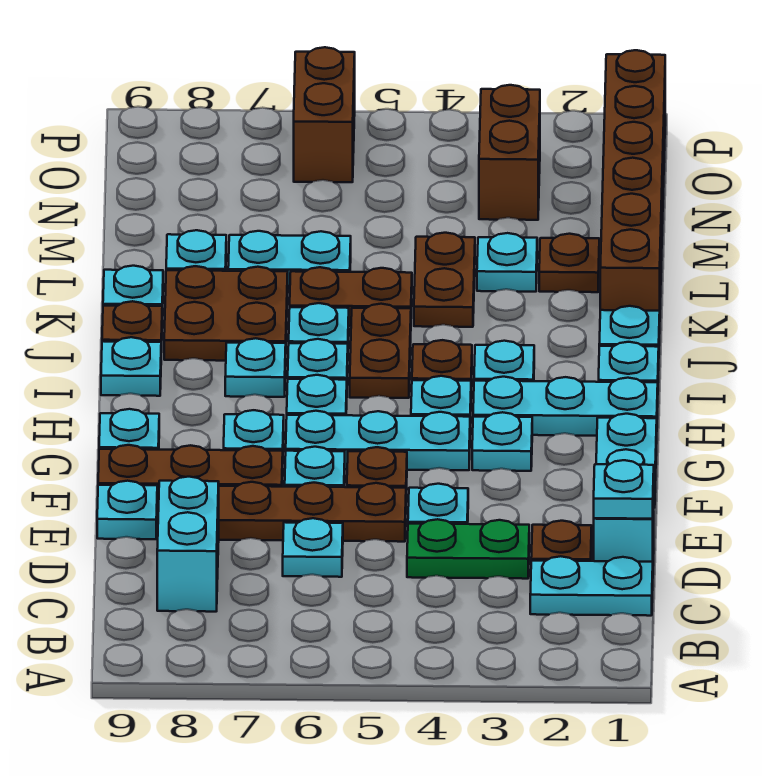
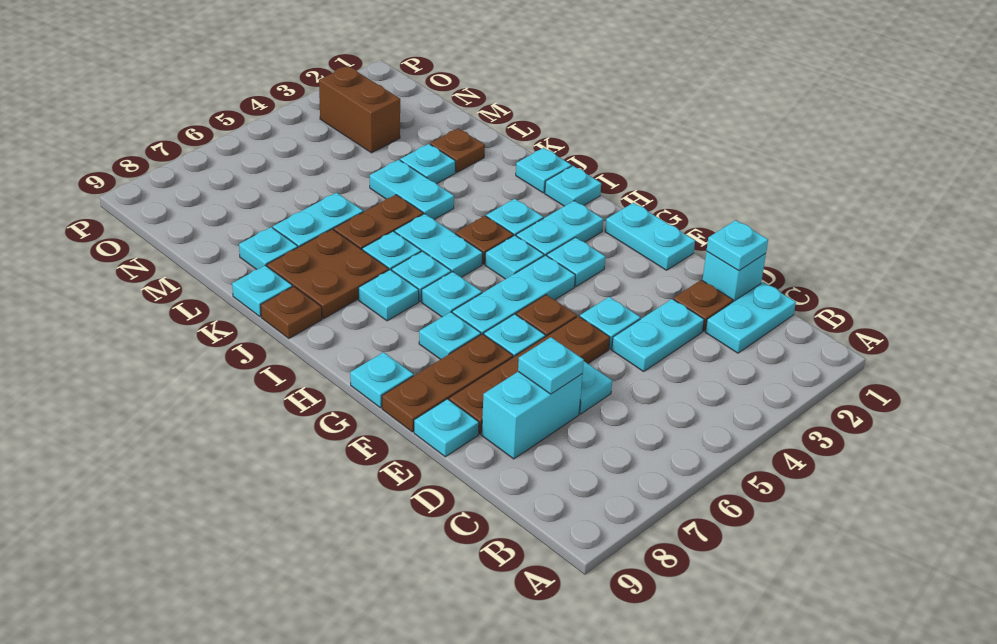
cyan brick C8:D8 level 1 -> cyan brick D7:D8 level 1
green plate D3:D4 level 1 -> cyan plate D3:D4 level 1
cyan plate H1:H3 level 1 -> cyan plate H2:H3 level 1
brown plate I5:J5 level 1 -> cyan plate I5:J5 level 1
cyan plate I9 level 1 -> cyan plate D7 level 2
brown brick K1:P1 level 1 -> none
brown plate K4:L4 level 1 -> cyan plate K4:L4 level 1
brown brick O6:P6 level 1 -> none

